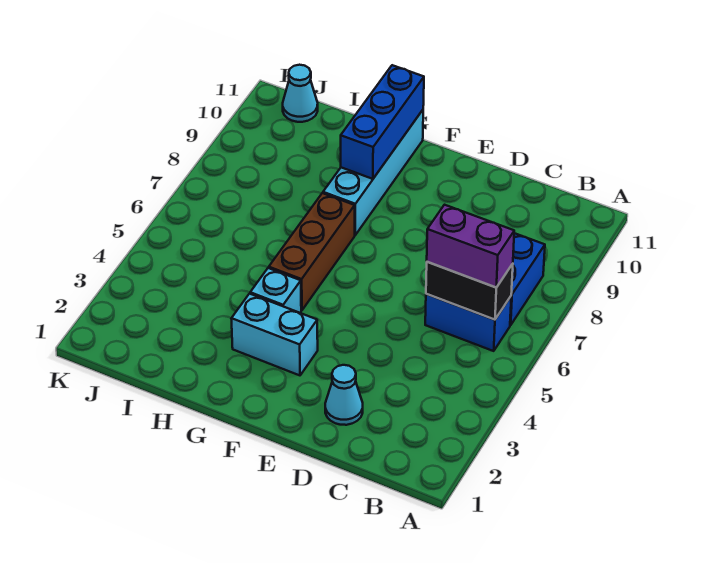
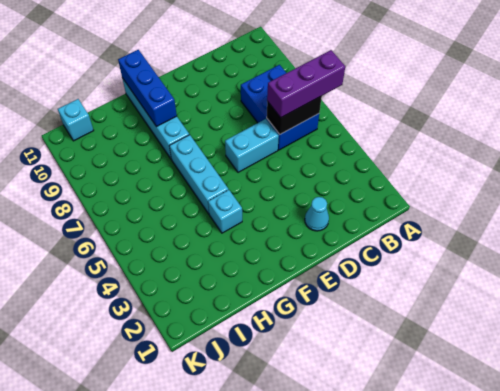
purple brick B6:C6 level 3 -> purple brick A6:C6 level 3
cyan brick F3:G3 level 1 -> cyan brick D6:E6 level 1
brown brick G5:G7 level 1 -> cyan brick G5:G7 level 1
cyan cone J11 level 1 -> cyan brick J11 level 1

